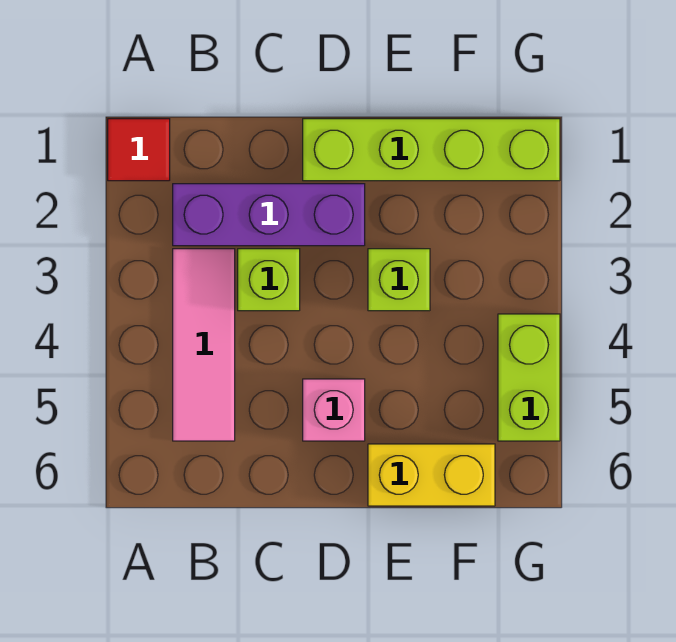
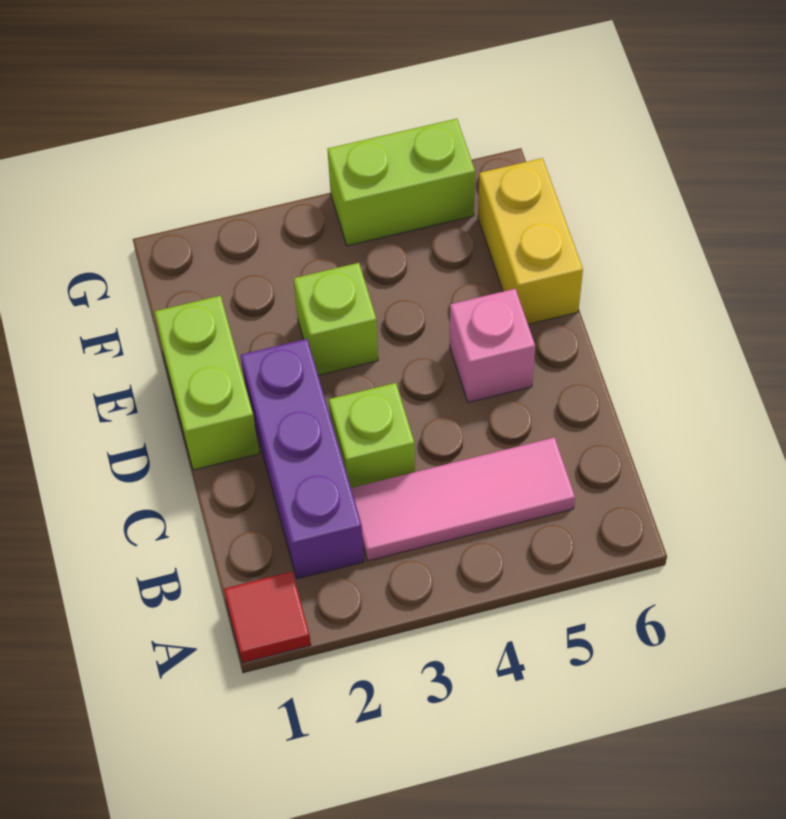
lime brick D1:G1 level 1 -> lime brick D1:E1 level 1

